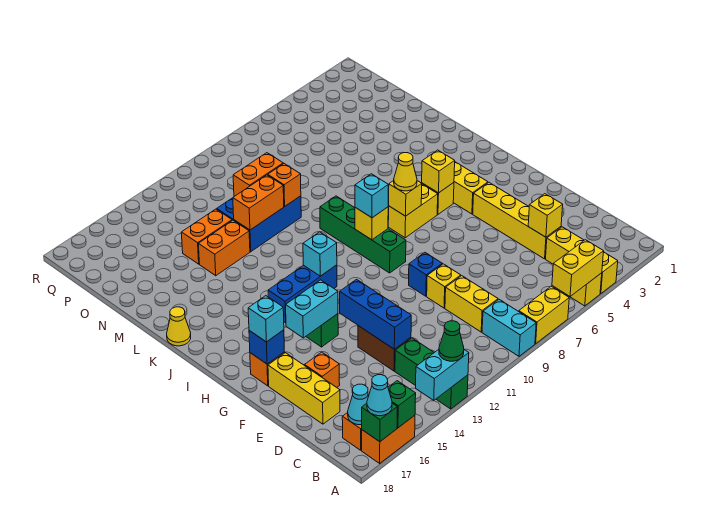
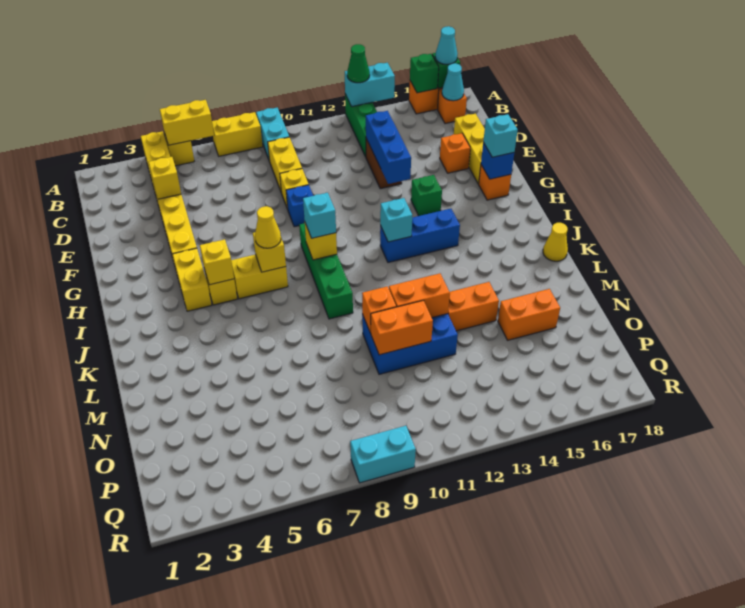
cyan brick G14:G15 level 2 -> cyan brick R8:R9 level 1
orange brick N13:N14 level 1 -> orange brick N15:N16 level 1

